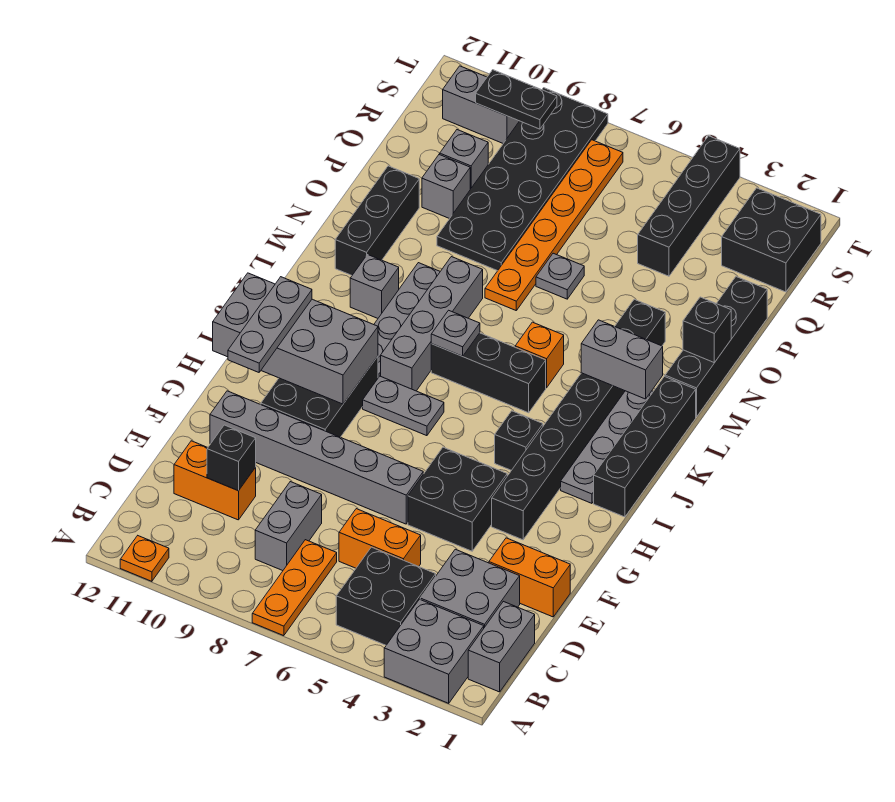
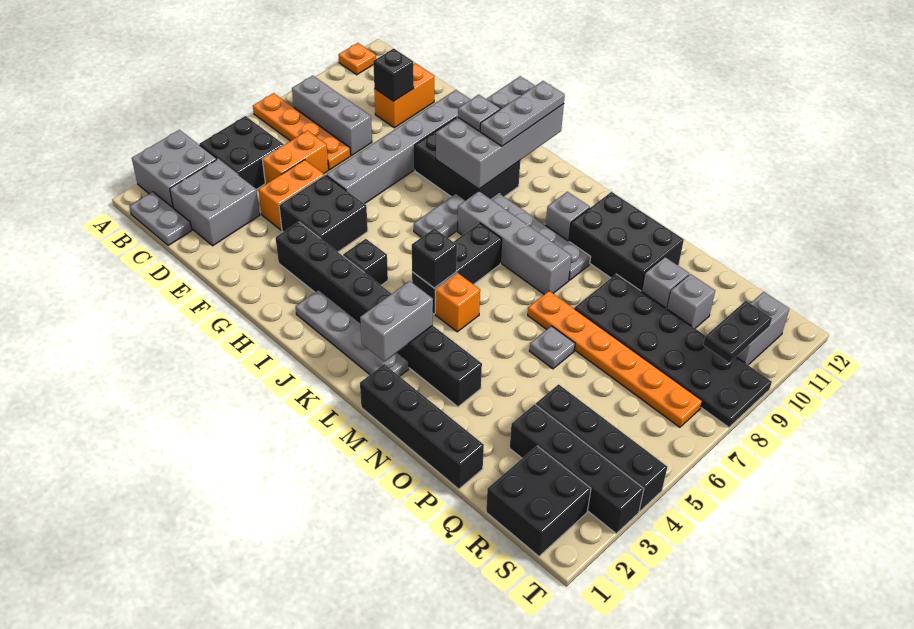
orange plate A7:C7 level 1 -> orange plate A7:D7 level 1
grey brick B1:C1 level 1 -> grey plate B1:C1 level 1
grey brick C8:D8 level 1 -> grey brick B8:D8 level 1
orange brick E1:E2 level 1 -> orange brick E4:E5 level 1
grey plate G11:I11 level 3 -> grey plate I10:I12 level 3
black brick I1:L1 level 1 -> black brick Q3:T3 level 1
grey plate K7 level 2 -> grey plate H10 level 3
black brick M11:O11 level 1 -> black brick M10:O11 level 1
black brick N1 level 2 -> black brick K5 level 2

